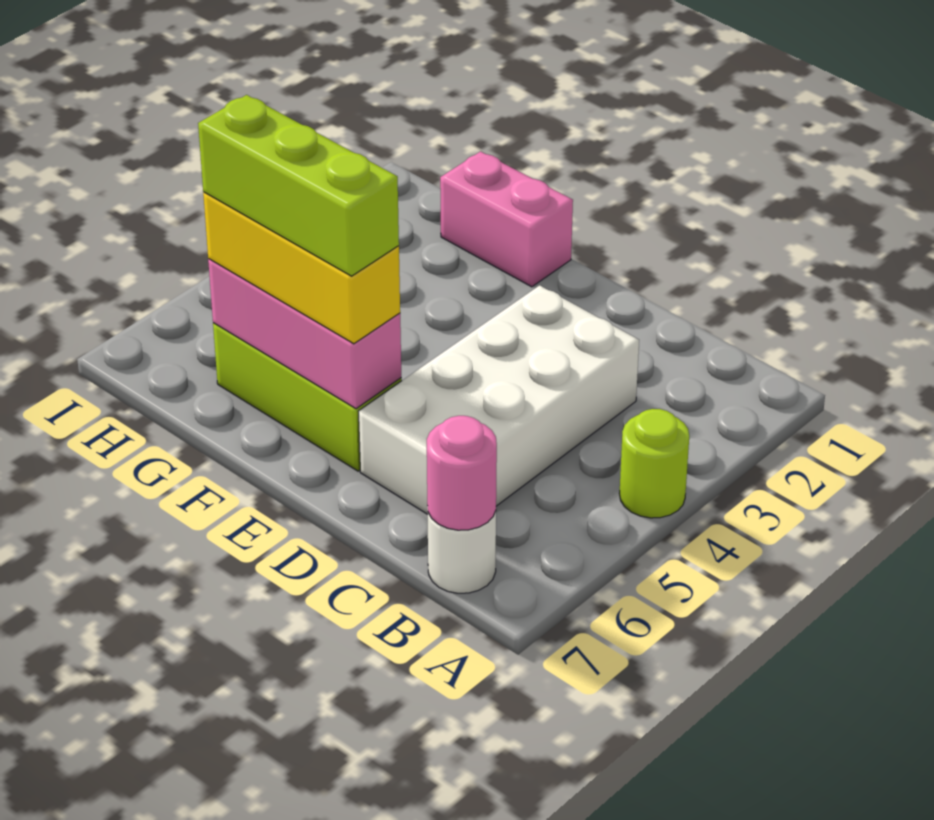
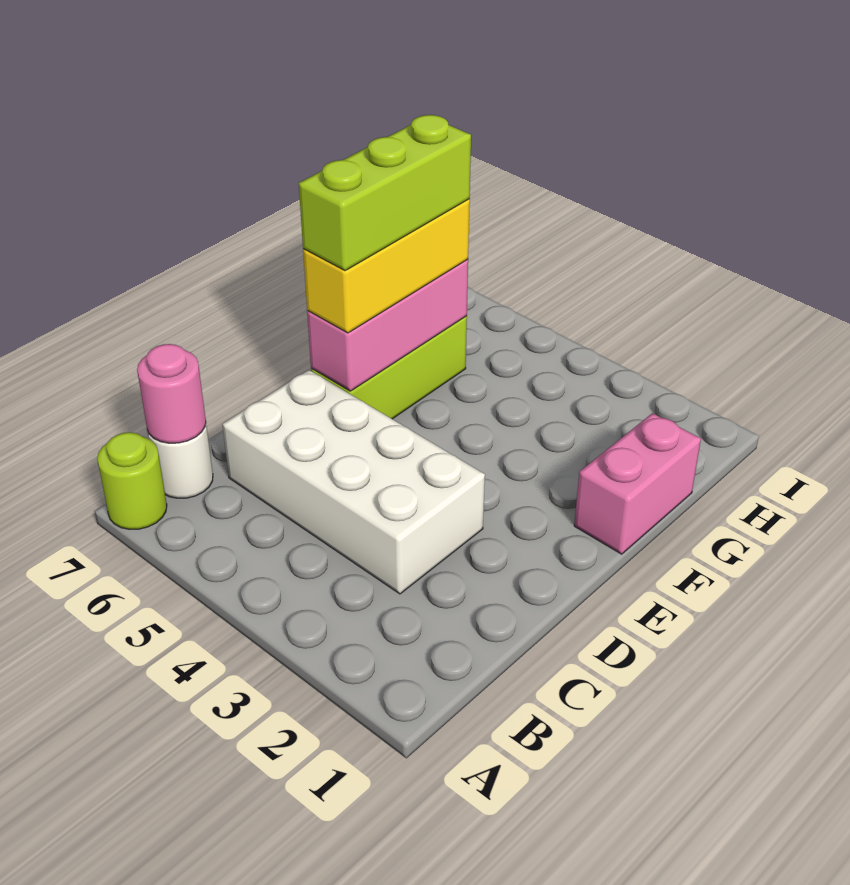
lime round brick A4 level 1 -> lime round brick A7 level 1

